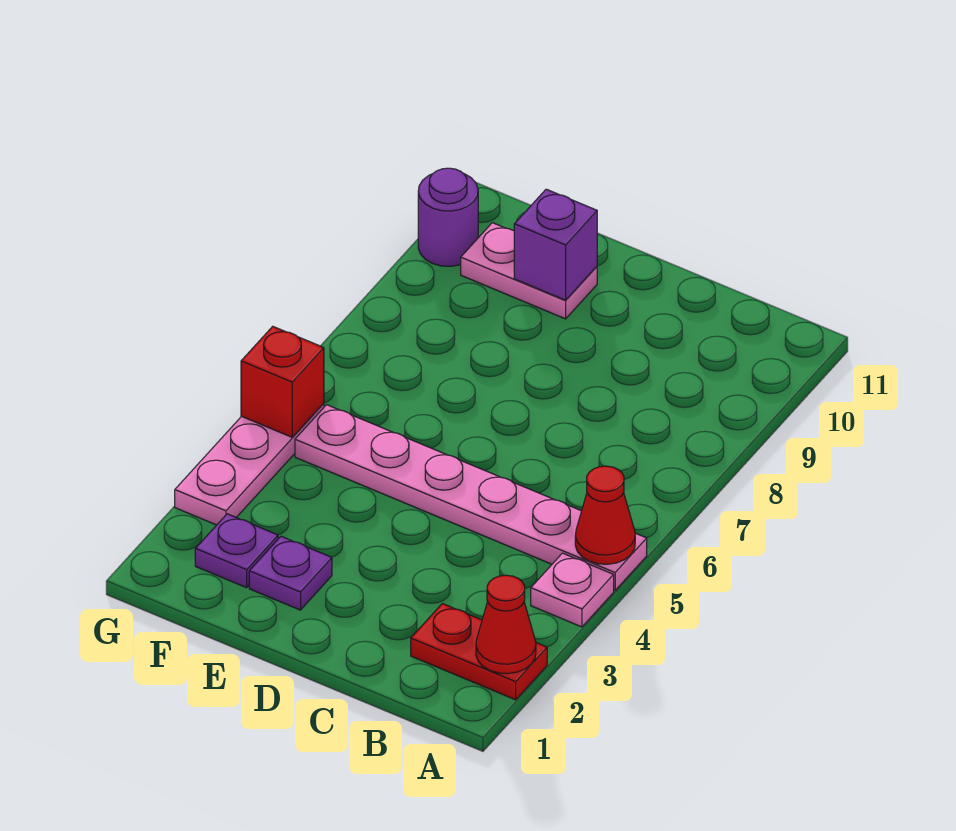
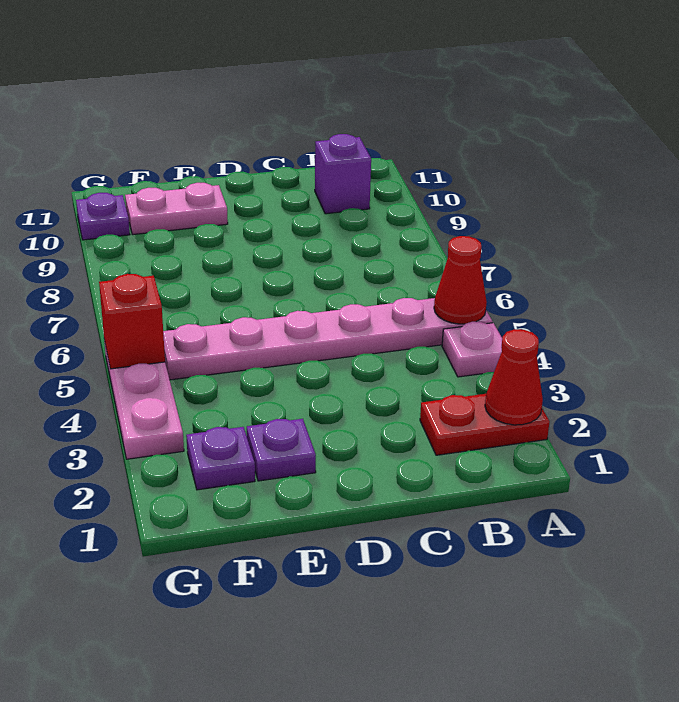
purple brick E10 level 2 -> purple brick B10 level 1
purple round brick G10 level 1 -> purple plate G10 level 1

